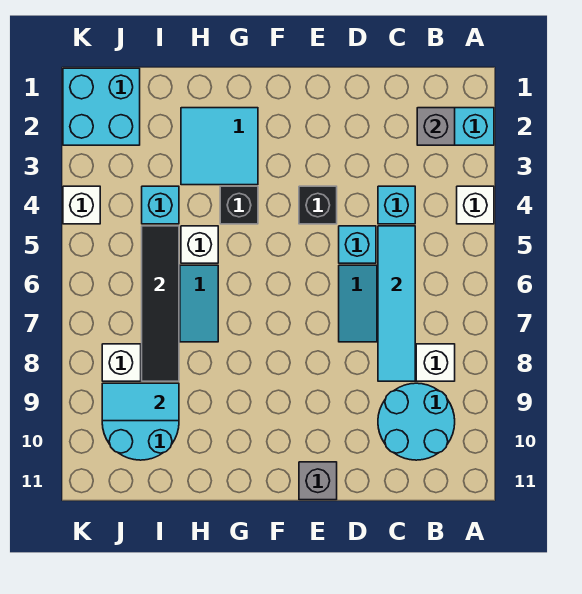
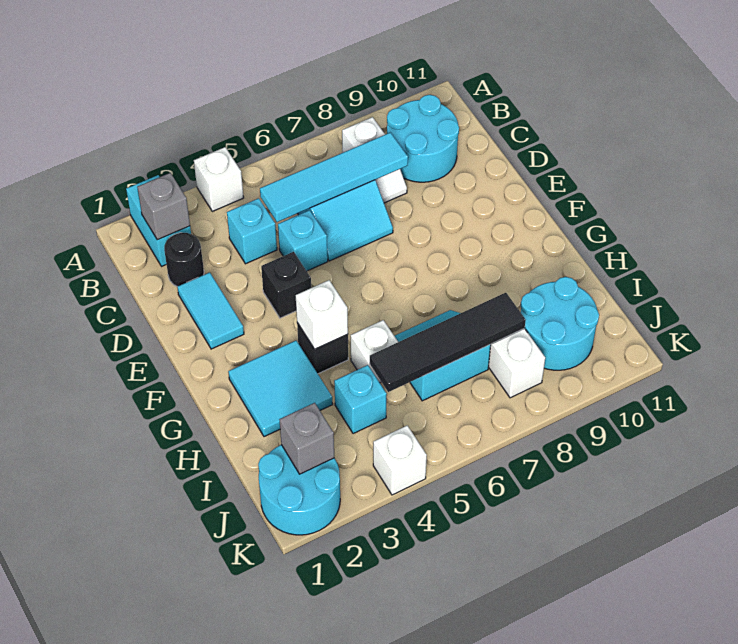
none -> black round brick C2 level 1
grey brick E11 level 1 -> grey brick J2 level 2
none -> white brick G4 level 2
cyan tile I9:J9 level 2 -> cyan tile D2:E2 level 1
cyan brick J1:K2 level 1 -> cyan round brick J1:K2 level 1

